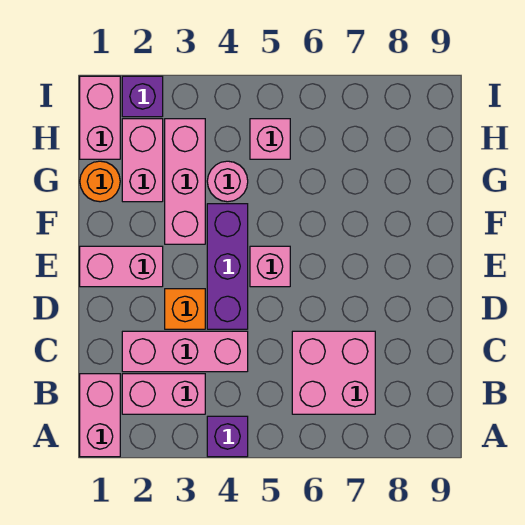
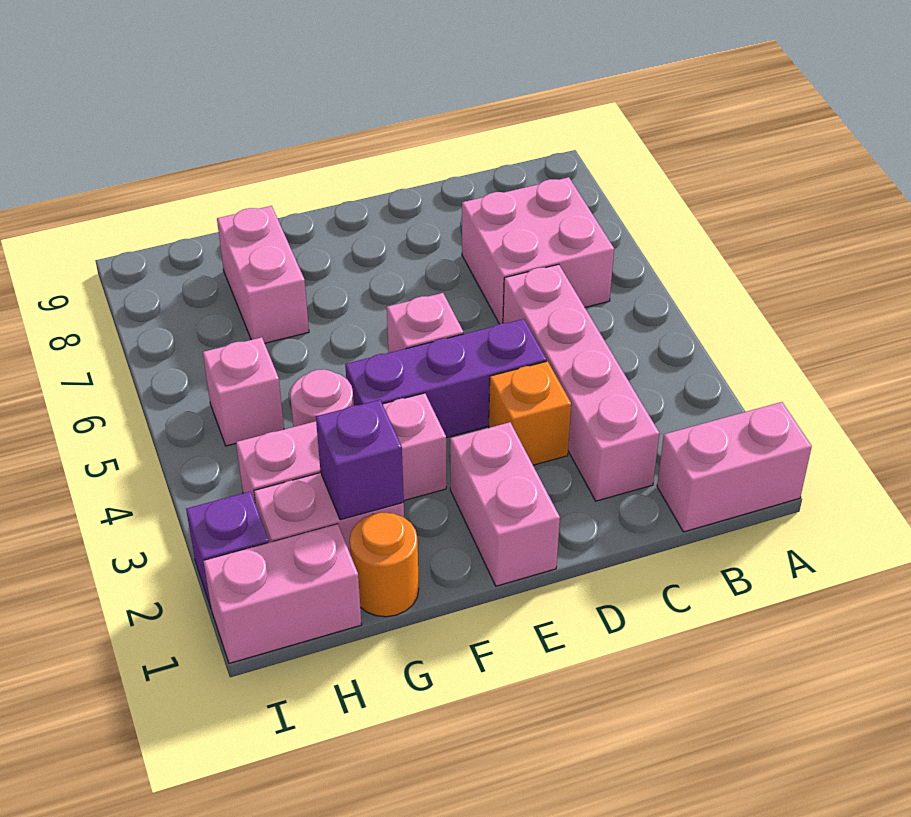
purple brick A4 level 1 -> purple brick G2 level 2
pink brick B2:B3 level 1 -> pink brick G7:G8 level 1
pink brick C2:C4 level 1 -> pink brick C2:C5 level 1

